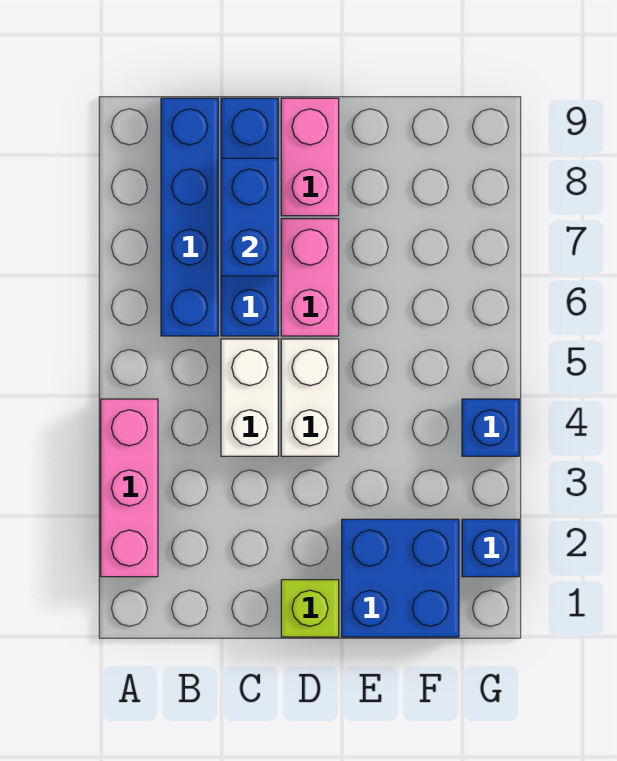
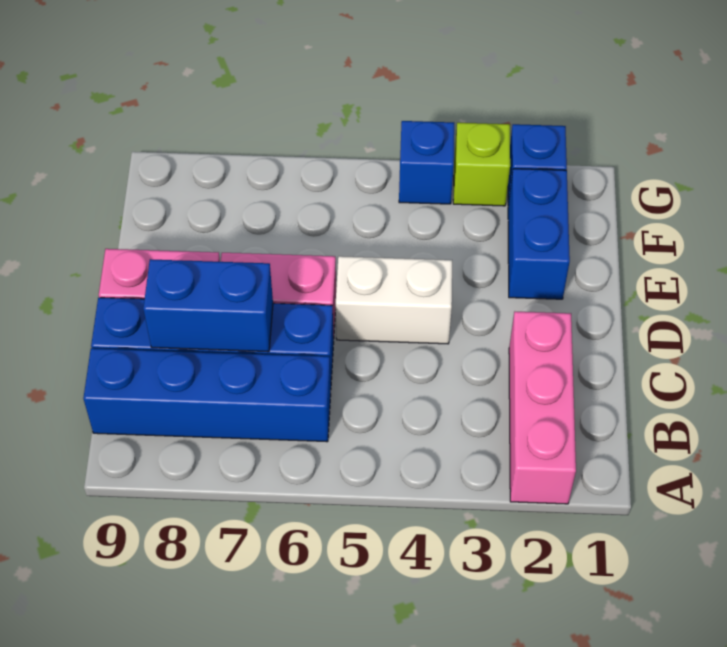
pink brick A2:A4 level 1 -> pink brick A2:C2 level 1
white brick C4:C5 level 1 -> none
lime brick D1 level 1 -> lime brick G3 level 1
blue brick E1:F2 level 1 -> blue brick E2:F2 level 1

